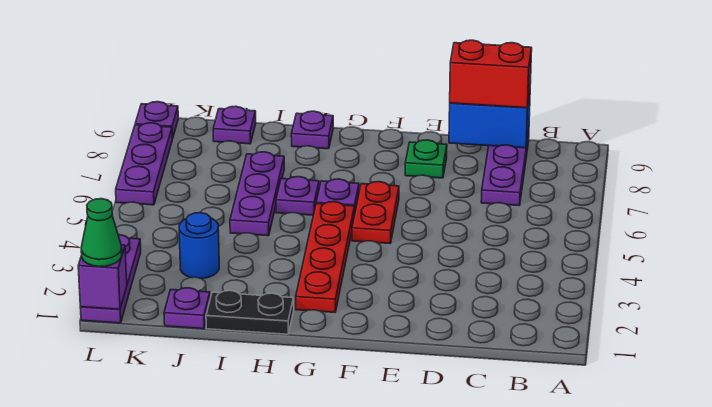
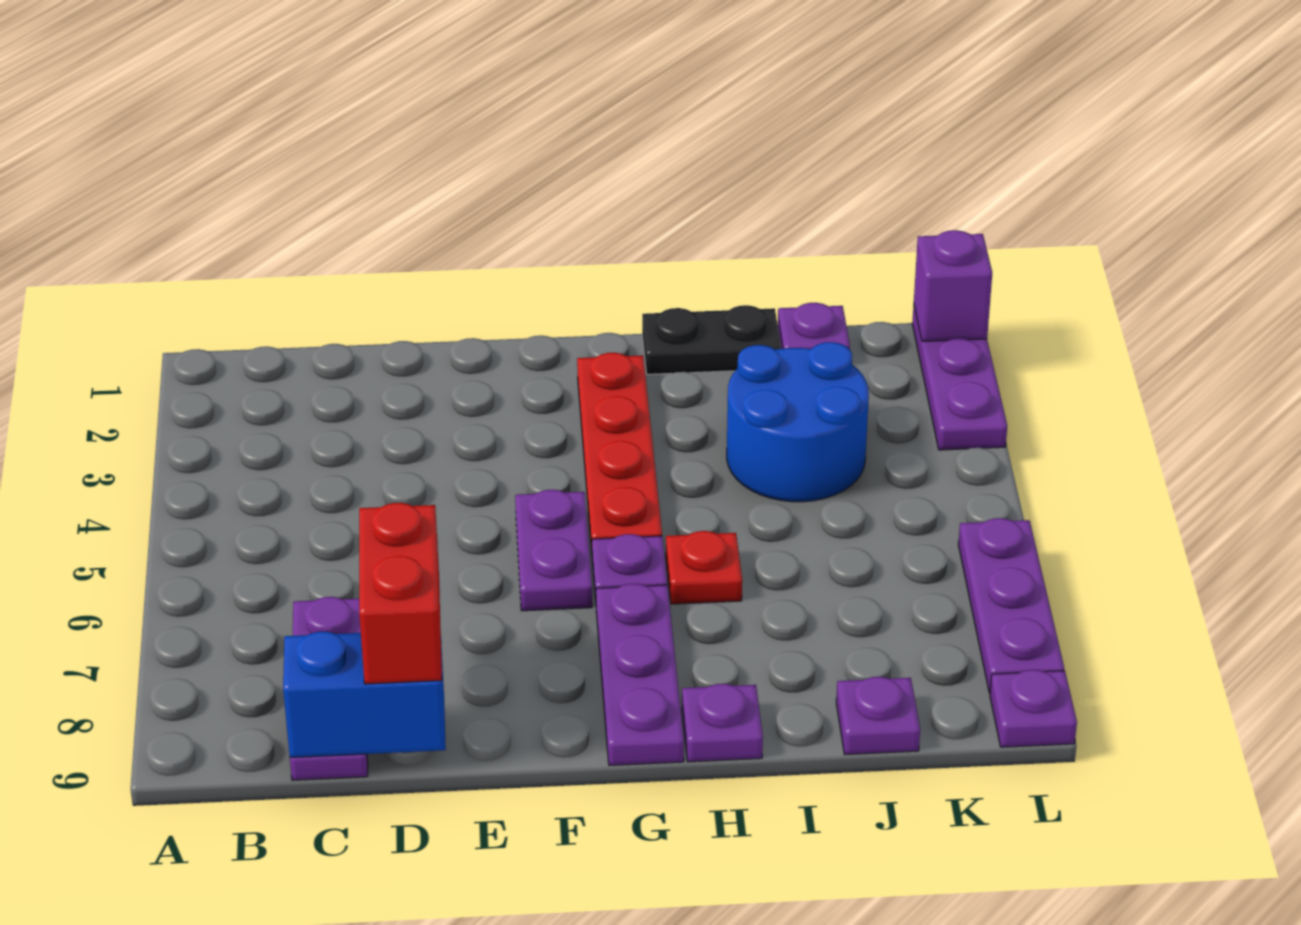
red brick C9:D9 level 3 -> red brick D8:D9 level 3
green plate E8 level 1 -> none
red plate F5:F6 level 1 -> purple plate F5:F6 level 1
purple plate H6 level 1 -> red plate H6 level 1
purple plate I5:I7 level 1 -> purple plate G7:G9 level 1
blue round brick J3 level 1 -> blue round brick I3:J4 level 1
green cone L1 level 3 -> none

